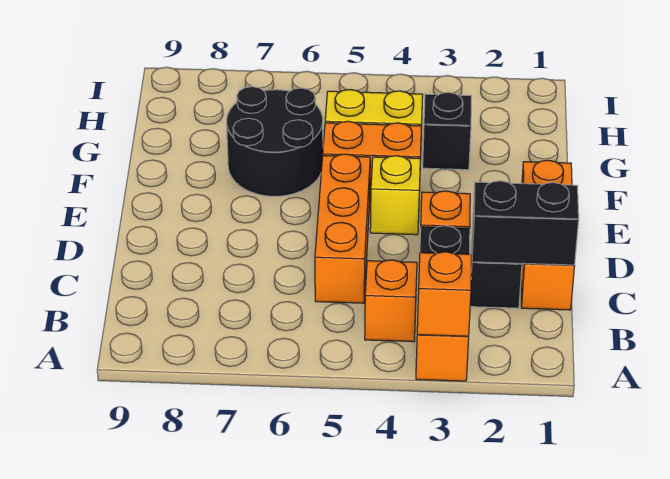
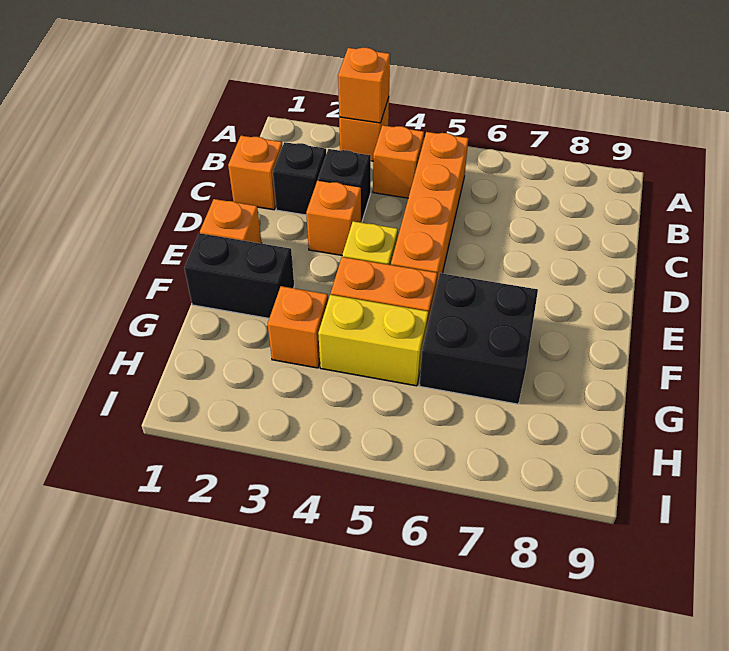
black brick C1:C2 level 2 -> black brick F1:F2 level 1
orange brick C5:E5 level 1 -> orange brick B5:E5 level 1
black round brick F6:G7 level 1 -> black brick F6:G7 level 1
black brick G3 level 1 -> orange brick G3 level 1

